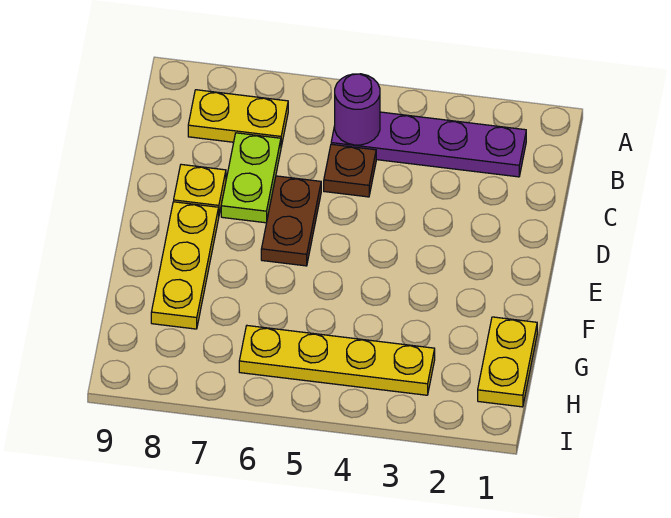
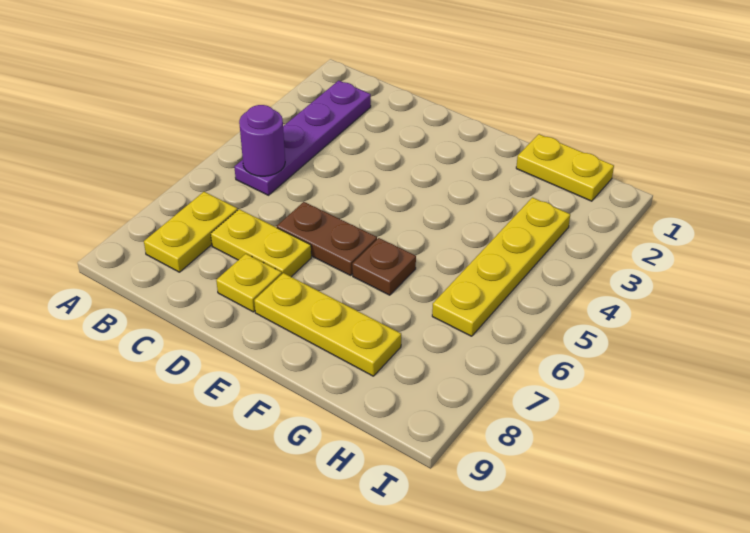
brown plate C5 level 1 -> brown plate F6 level 1
lime plate C7:D7 level 1 -> yellow plate C7:D7 level 1

